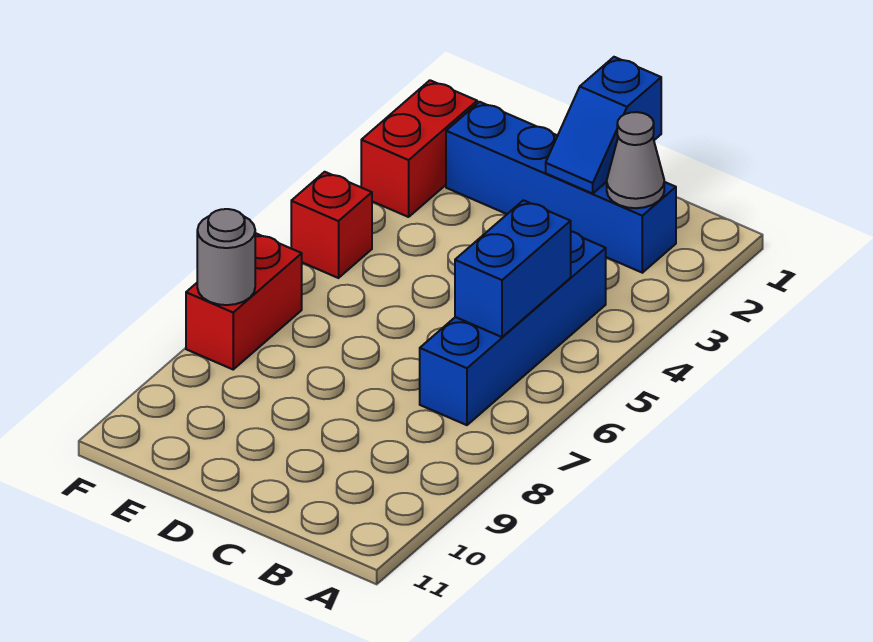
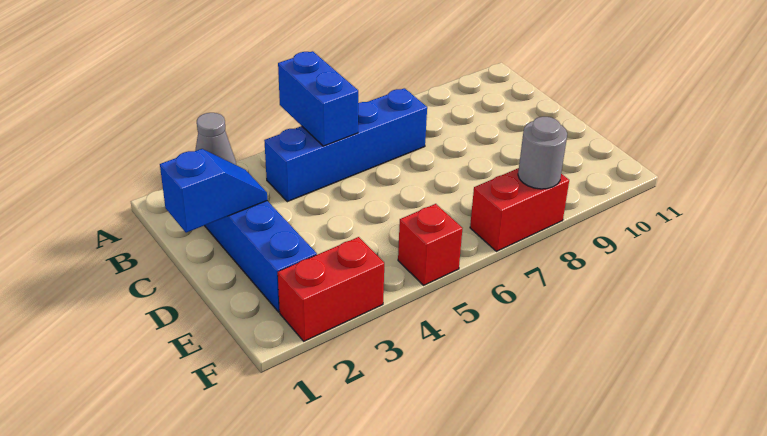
blue brick B5:B6 level 2 -> blue brick A5:B5 level 2

